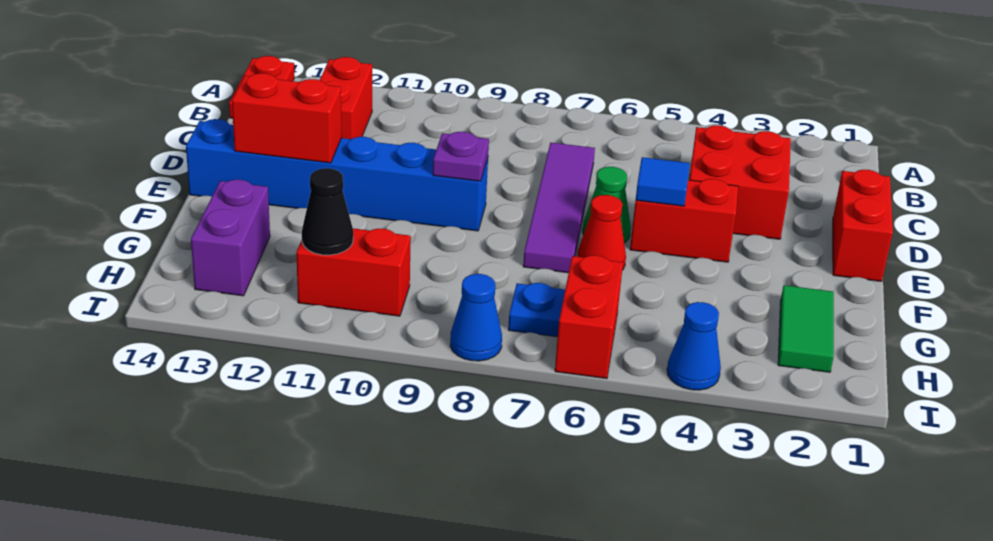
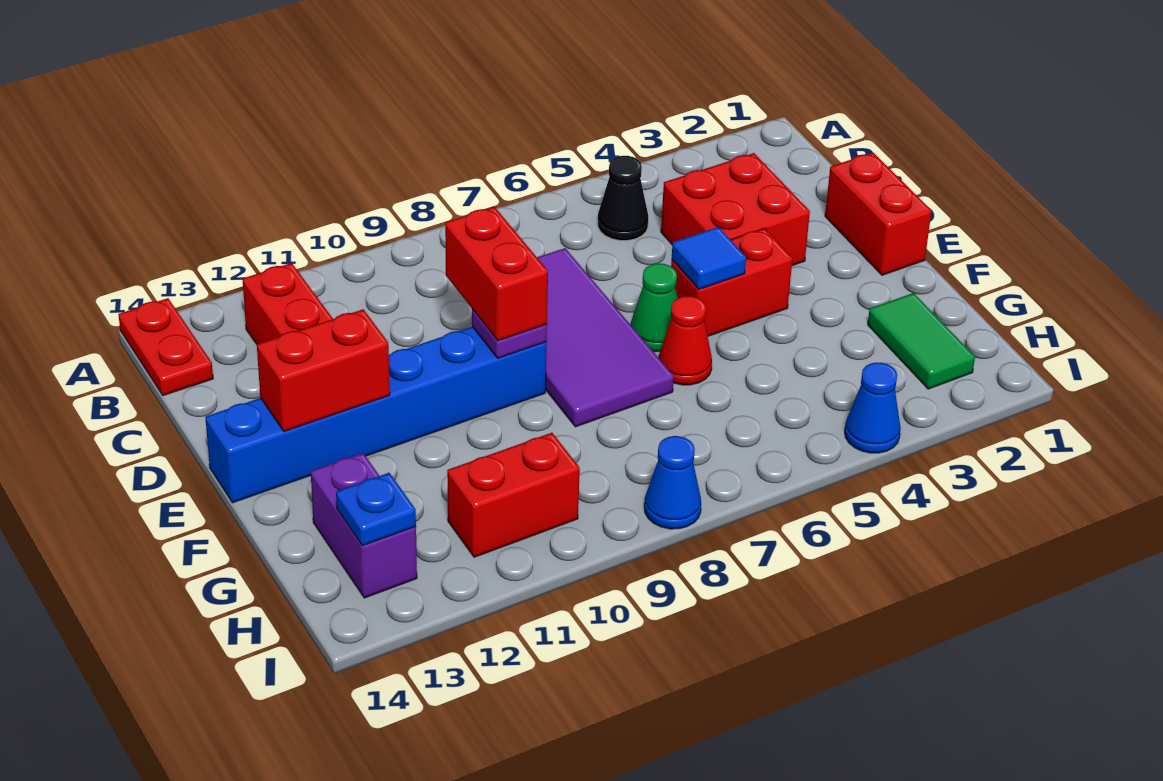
purple tile C7:F7 level 1 -> purple tile C7:F8 level 1
red brick H6:I6 level 1 -> red brick D9:E9 level 3
blue plate H7 level 1 -> blue plate H13 level 2
black cone H11 level 2 -> black cone B5 level 1

